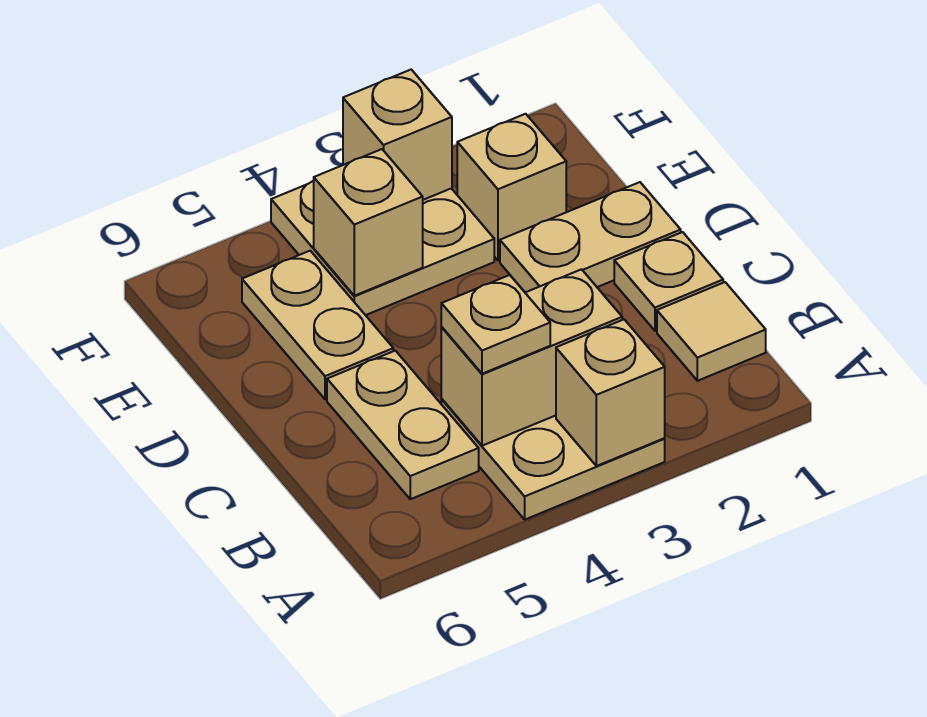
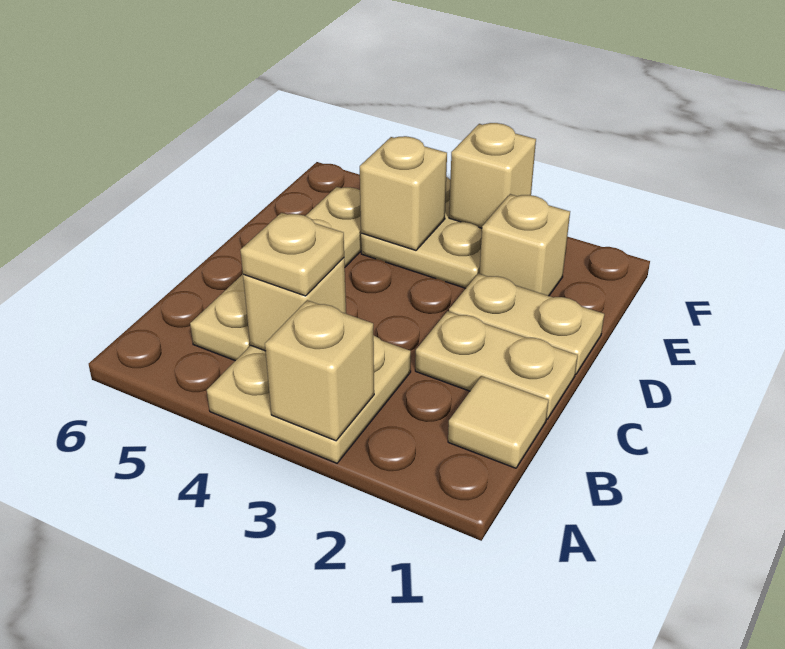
tan brick B3:B4 level 2 -> tan brick B4 level 2
tan plate C1 level 1 -> tan plate C1:C2 level 1

